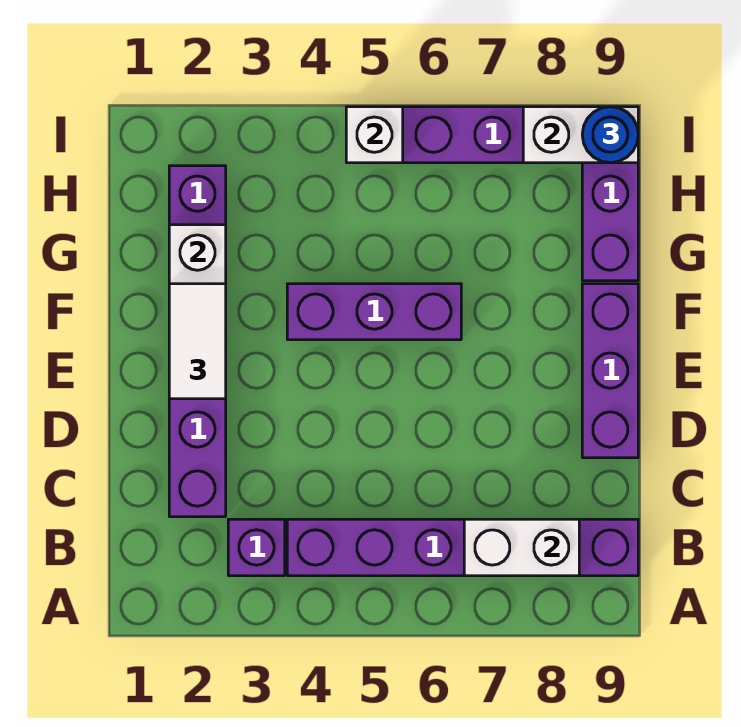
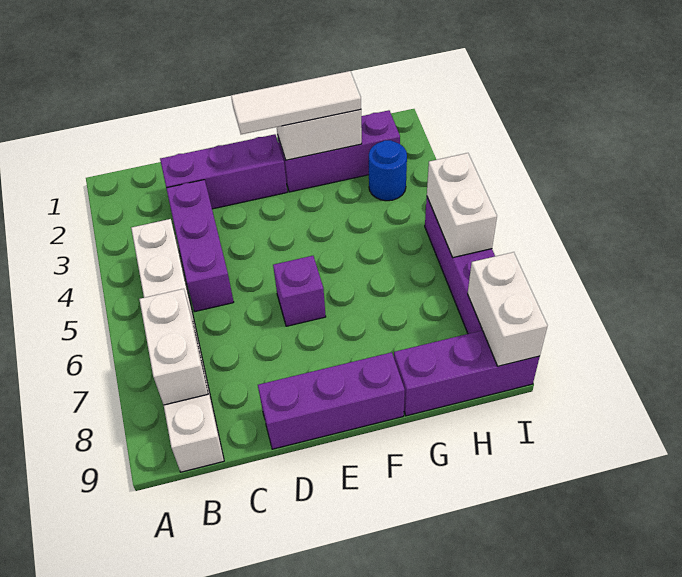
purple brick B3 level 1 -> purple brick E6 level 1
purple brick B4:B9 level 1 -> white brick B4:B9 level 1
white tile E2:F2 level 3 -> white tile E2:G2 level 3
purple brick F4:F6 level 1 -> purple brick C3:C5 level 1
white brick I5 level 2 -> white brick I5:I6 level 2
blue round brick I9 level 3 -> blue round brick H3 level 1

